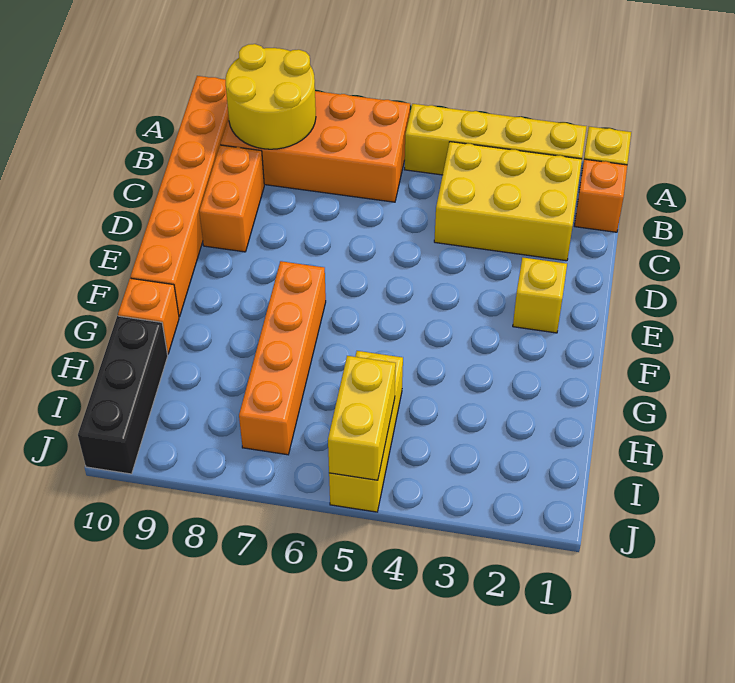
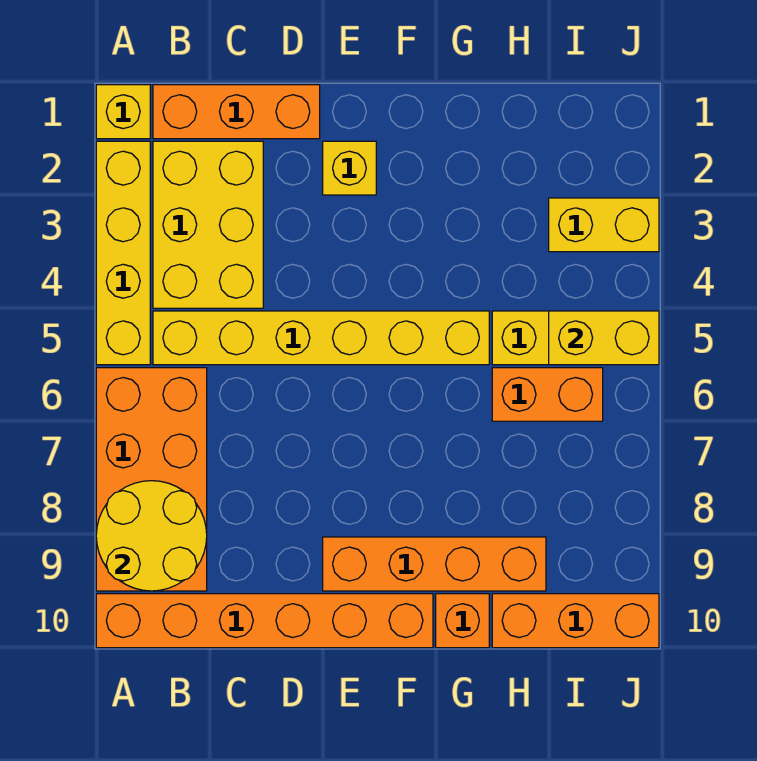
orange brick B1 level 1 -> orange brick B1:D1 level 1
none -> yellow brick B5:G5 level 1
orange brick C9:D9 level 1 -> orange brick H6:I6 level 1
orange brick F7:I7 level 1 -> orange brick E9:H9 level 1
black brick H10:J10 level 1 -> orange brick H10:J10 level 1
none -> yellow brick I3:J3 level 1

